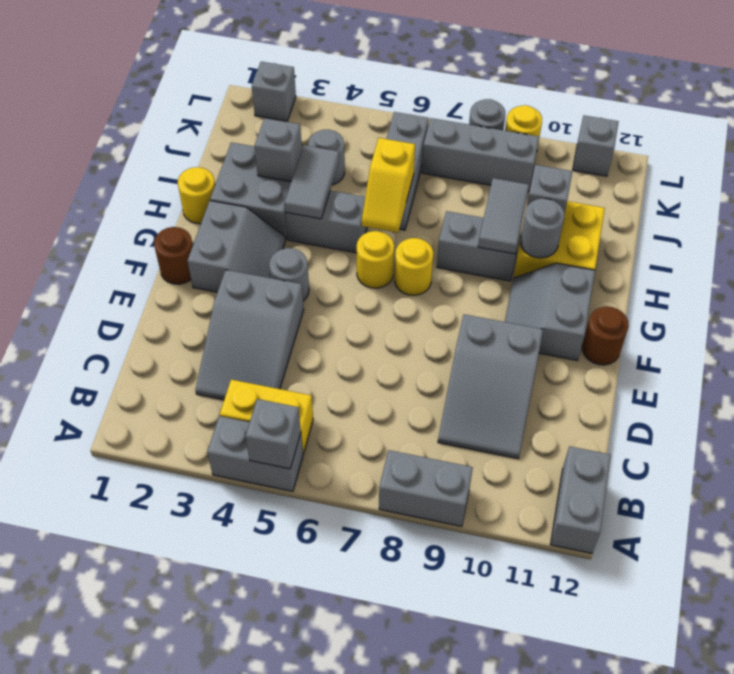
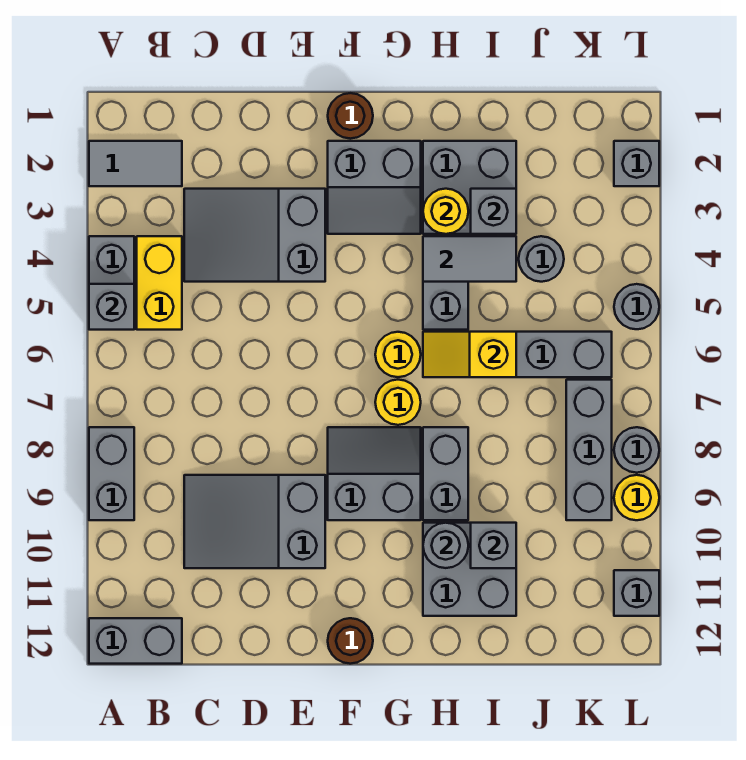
grey round brick F4 level 1 -> grey round brick L5 level 1
grey slope F10:G11 level 1 top 11 -> grey slope F8:G9 level 1 top 9
yellow round brick H1 level 1 -> yellow round brick H3 level 2
grey tile H9:I9 level 2 -> grey tile A2:B2 level 1
yellow brick H10:I11 level 1 -> grey brick H10:I11 level 1

